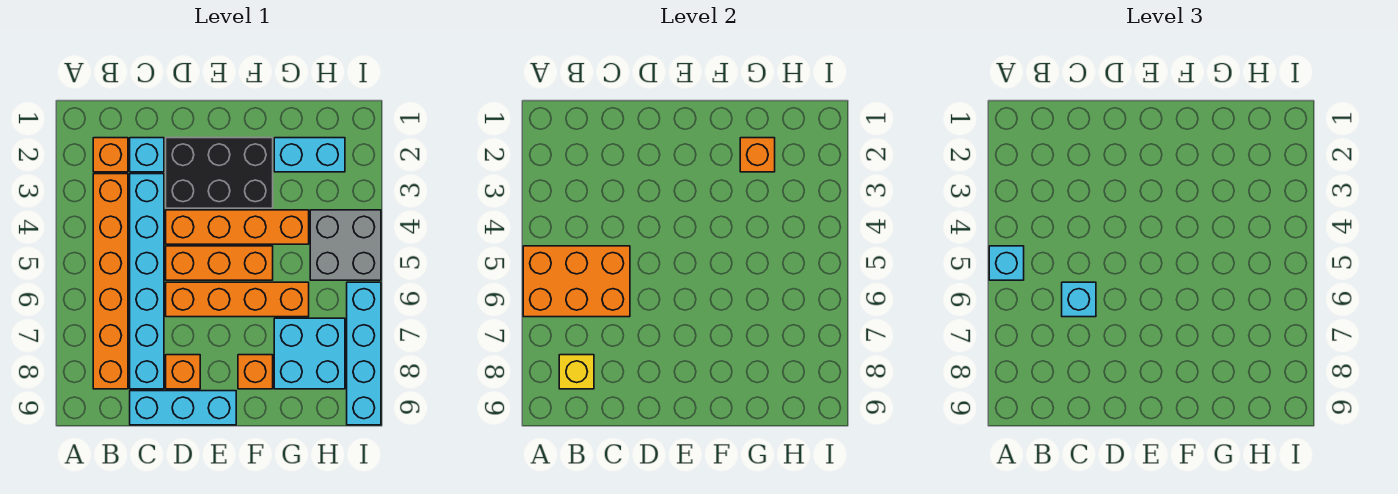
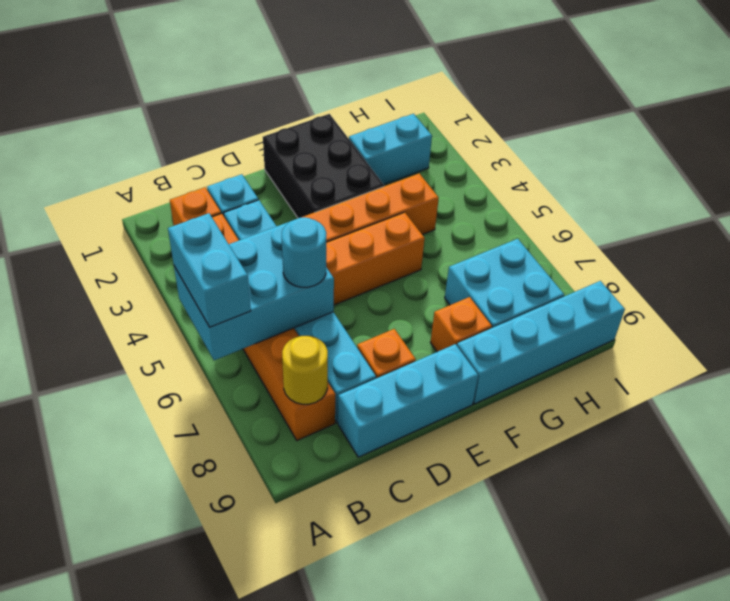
orange brick A5:C6 level 2 -> cyan brick A5:C6 level 2
cyan brick A5 level 3 -> cyan brick A5:A6 level 3
yellow brick B8 level 2 -> yellow round brick B8 level 2
cyan brick C6 level 3 -> cyan round brick C6 level 3
black brick D2:F3 level 1 -> black brick E1:F3 level 1
orange brick D6:G6 level 1 -> none
orange brick G2 level 2 -> none
grey brick H4:I5 level 1 -> none
cyan brick I6:I9 level 1 -> cyan brick F9:I9 level 1

